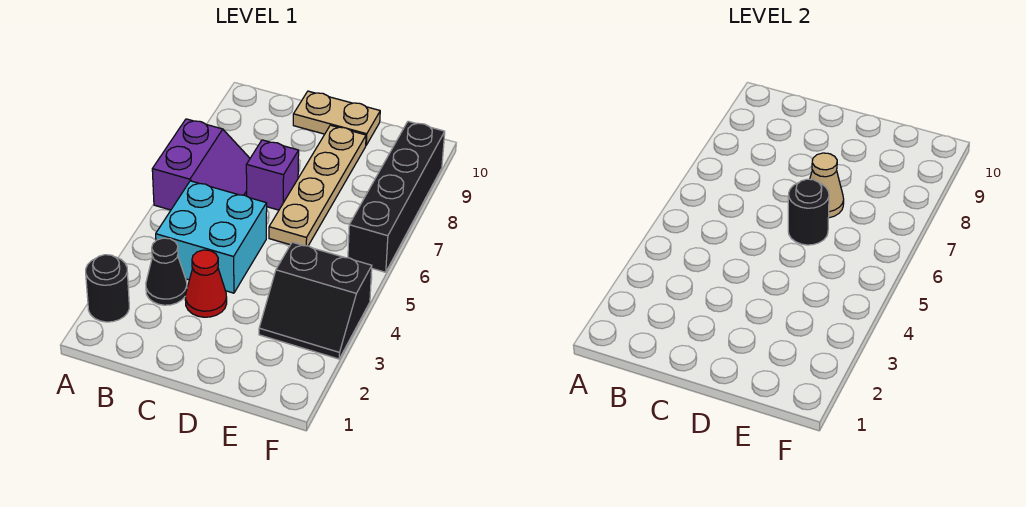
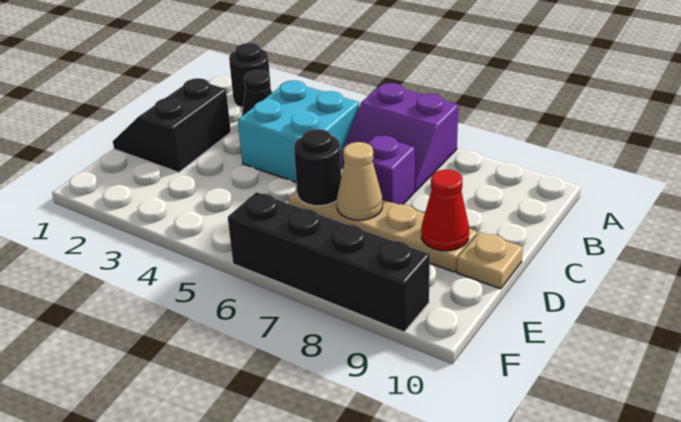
red cone C3 level 1 -> red cone D9 level 2
tan plate C10:D10 level 1 -> tan plate D10 level 1
black slope E3:F4 level 1 top 4 -> black slope C1:D2 level 1 top 2

